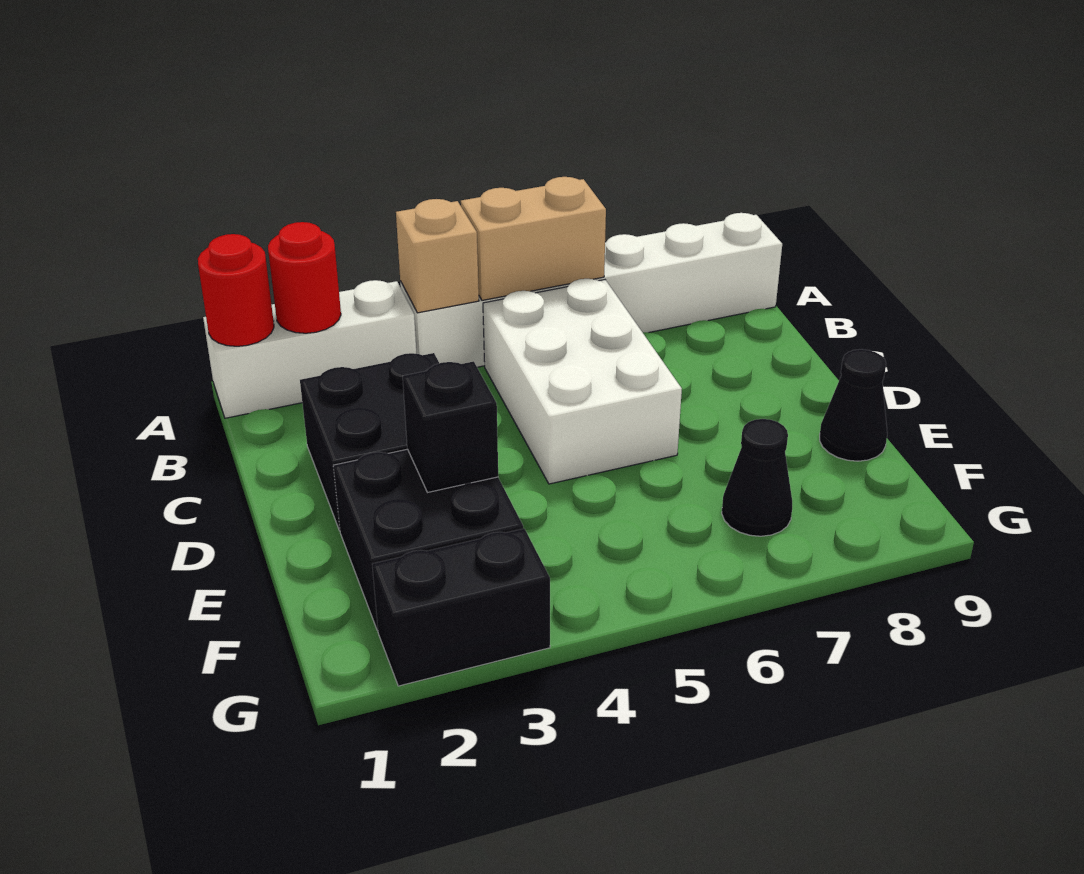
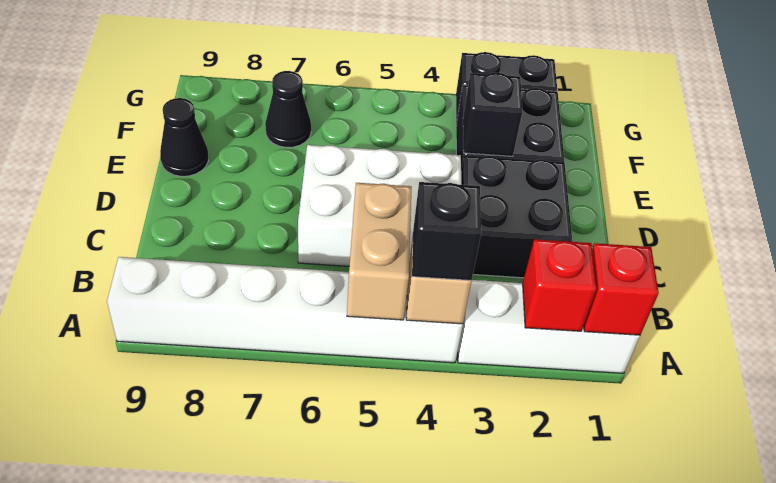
red round brick A1 level 2 -> red brick A1 level 2
red round brick A2 level 2 -> red brick A2 level 2
none -> black brick A4 level 3
tan brick A5:A6 level 2 -> tan brick A5:B5 level 2
white brick B5:D6 level 1 -> white brick C4:D6 level 1

